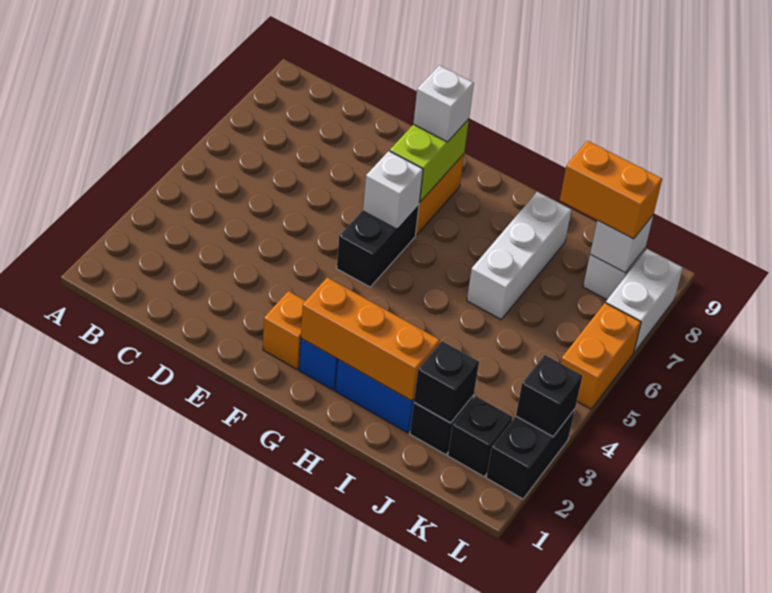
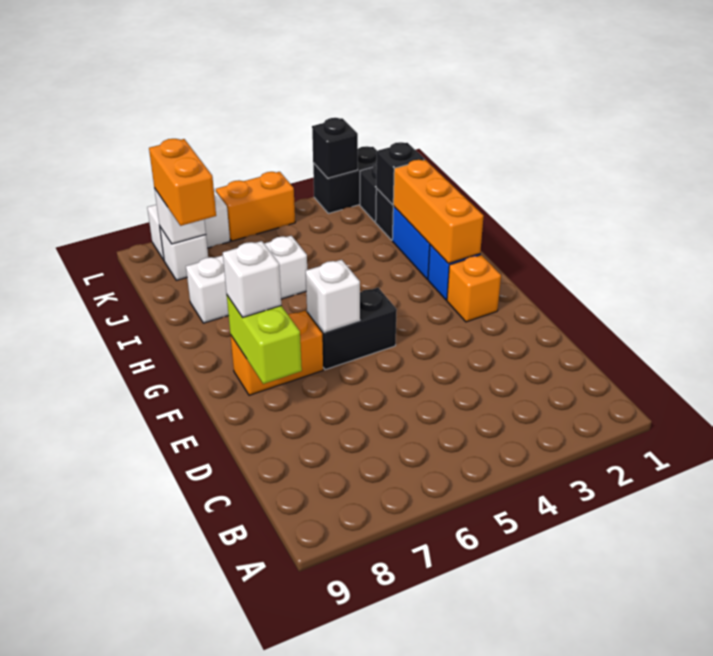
lime brick F7:F8 level 2 -> lime brick E8:F8 level 2

